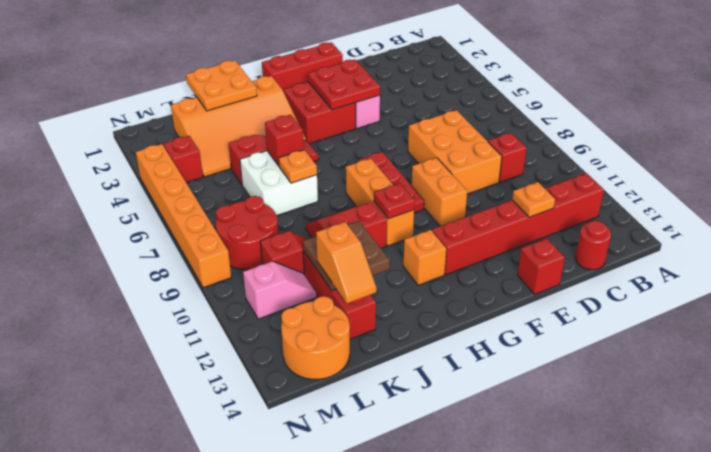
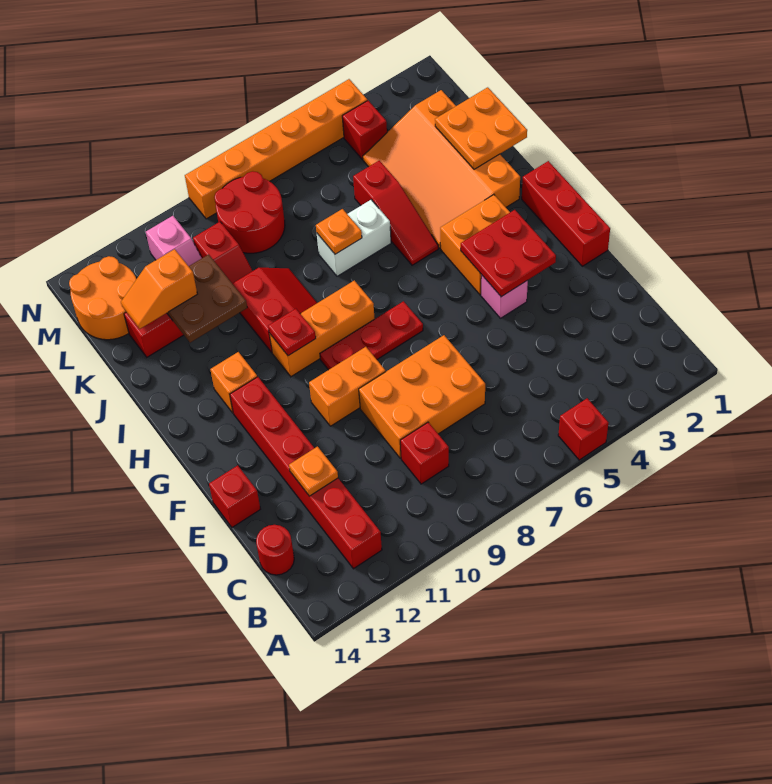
red brick G3:H4 level 1 -> orange brick G3:H4 level 1
white brick J6:K7 level 1 -> white brick J6:J7 level 1
red brick J6 level 2 -> red brick A5 level 1

